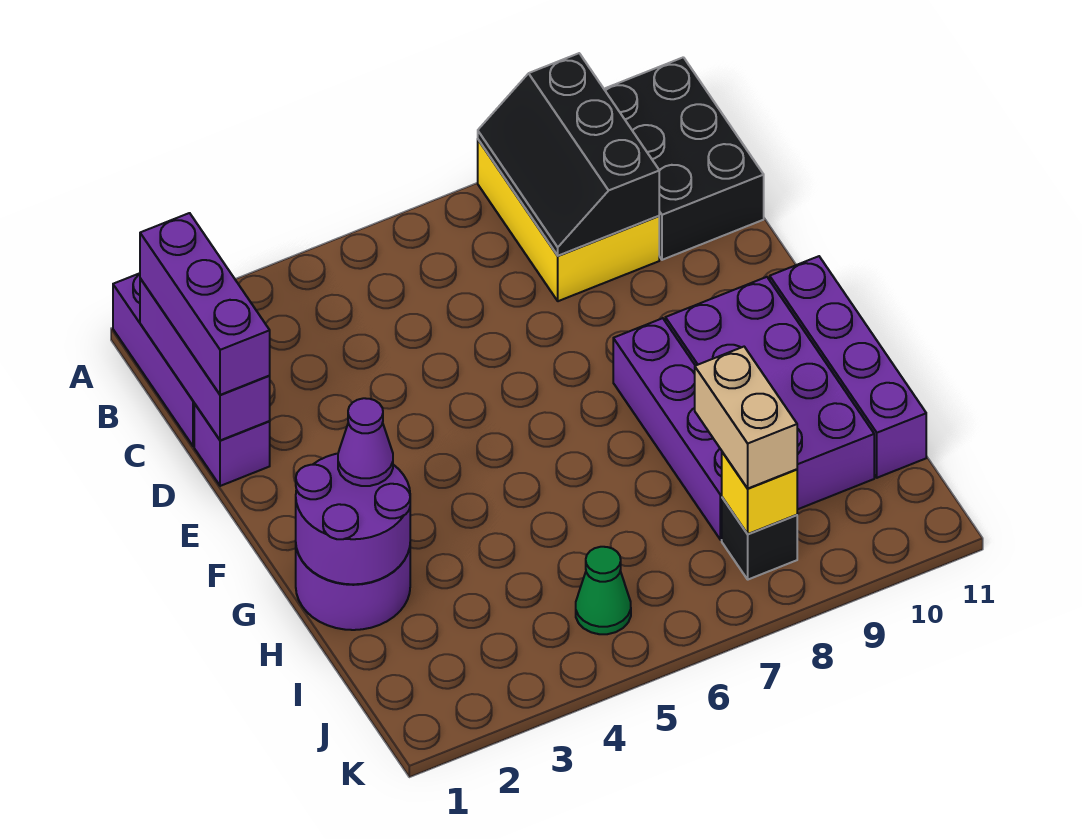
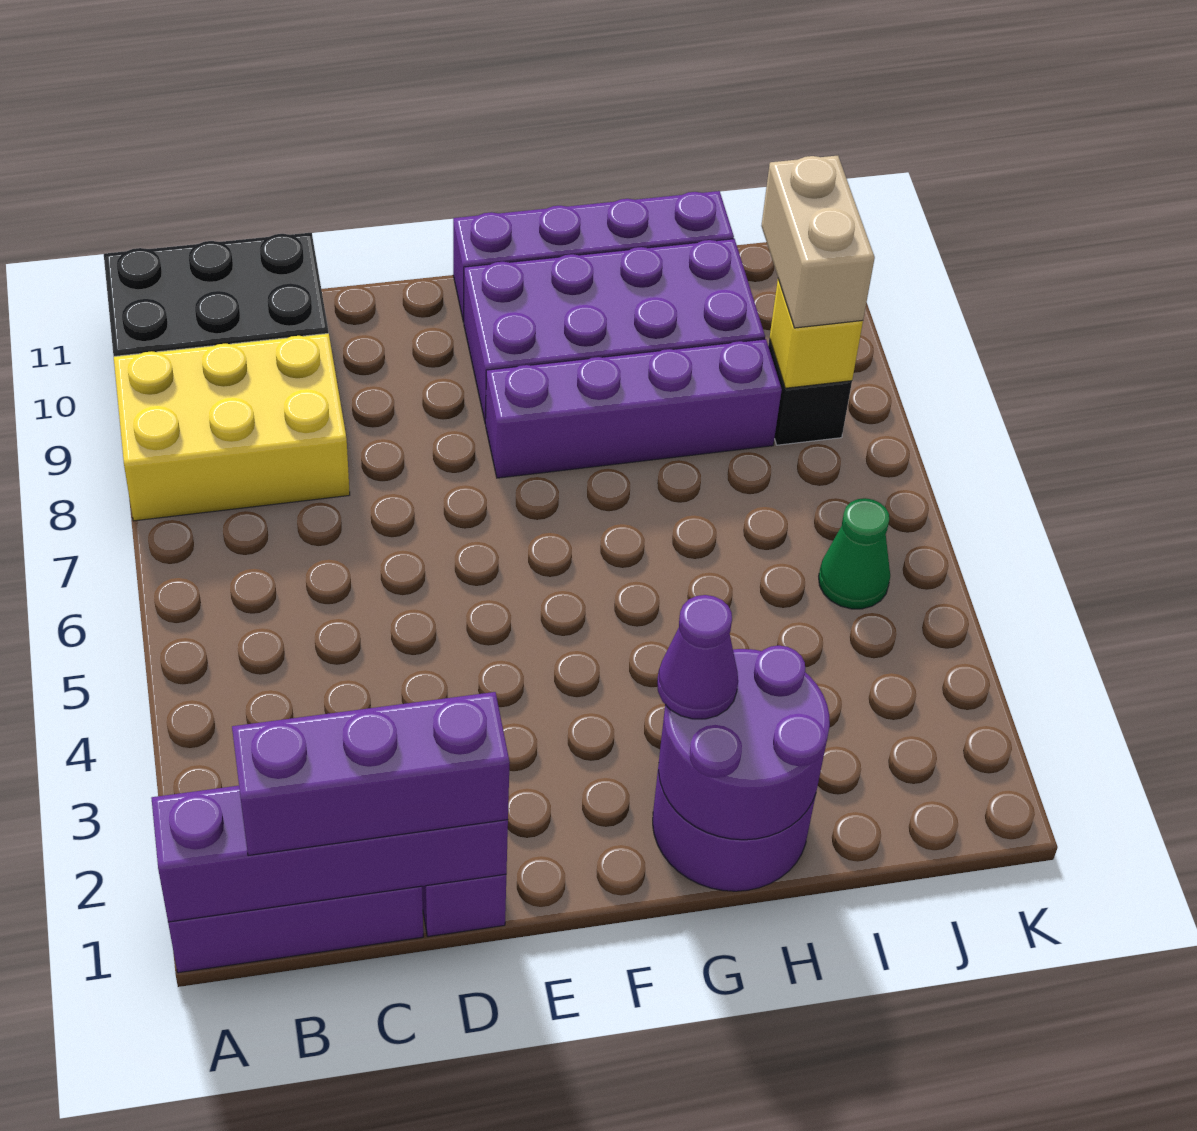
black slope A8:C9 level 2 top 9 -> none
purple brick B1:D1 level 2 -> purple brick A1:D1 level 2
tan brick I8:J8 level 3 -> tan brick J8:J9 level 3

